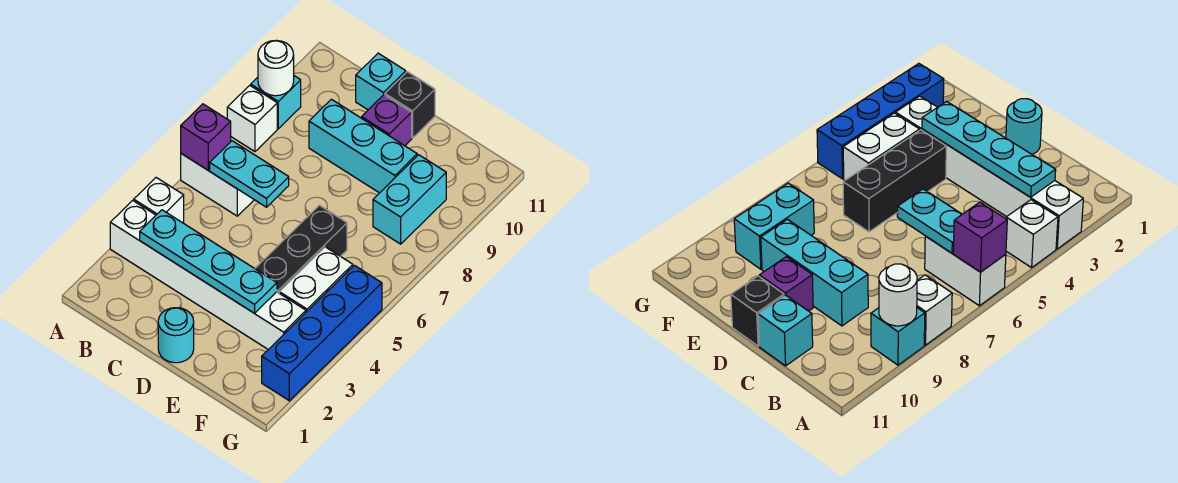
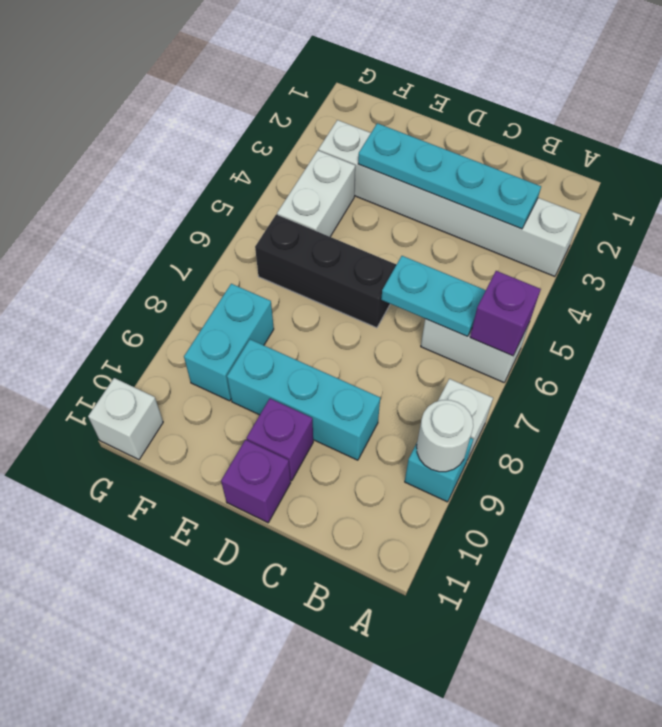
white brick A4 level 1 -> white brick G11 level 1
cyan brick C11 level 1 -> none
cyan round brick D1 level 1 -> none
black brick D11 level 1 -> purple brick D11 level 1
black brick E4:E6 level 1 -> black brick D6:F6 level 1
blue brick G2:G5 level 1 -> none

